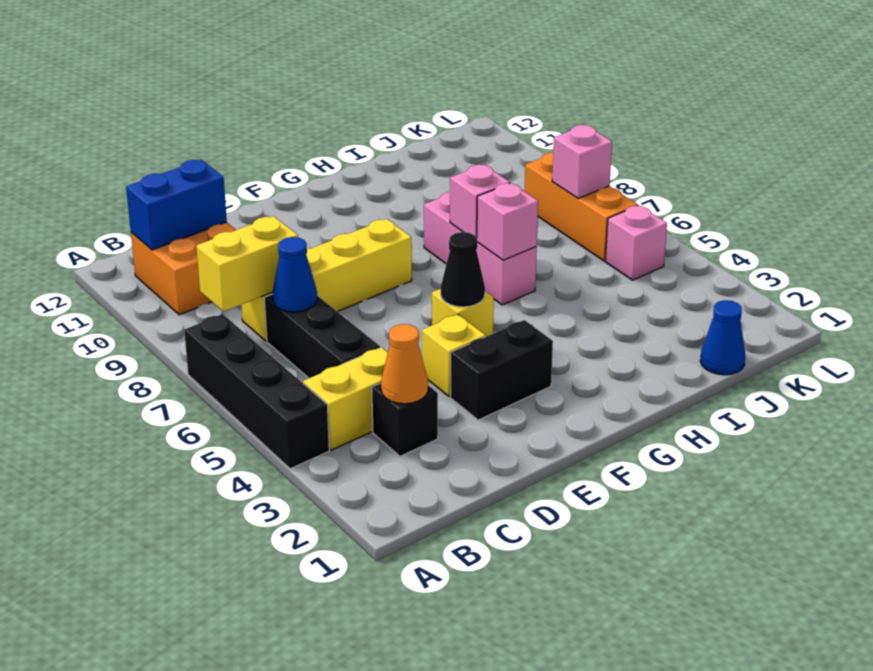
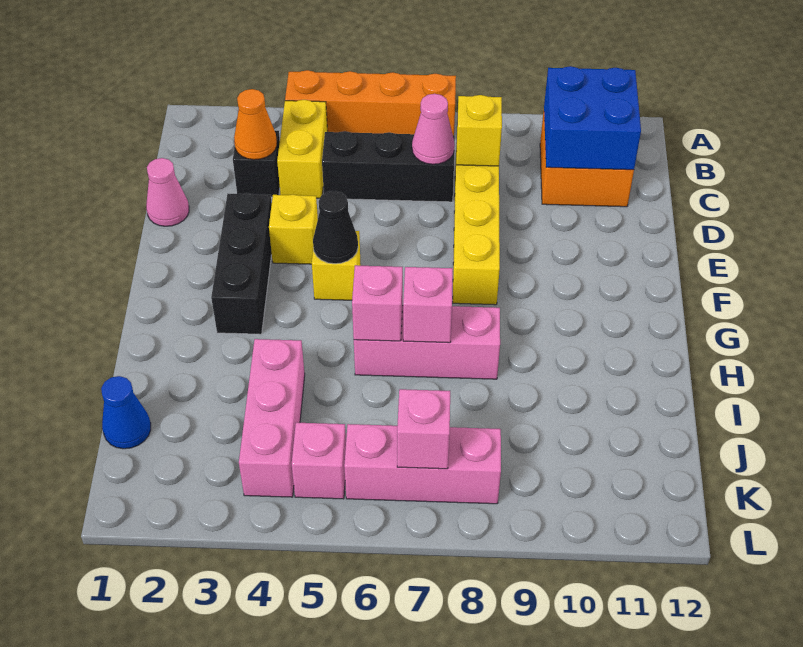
black brick A4:A7 level 1 -> orange brick A4:A7 level 1
yellow brick B8:C8 level 2 -> yellow brick C8 level 2
blue brick B11:C11 level 2 -> blue brick B10:C11 level 2
blue cone C7 level 2 -> pink cone C7 level 2
none -> pink cone D1 level 1
black brick E3:F3 level 1 -> black brick E3:G3 level 1
none -> pink brick I4:K4 level 1
orange brick K6:K8 level 1 -> pink brick K6:K8 level 1

